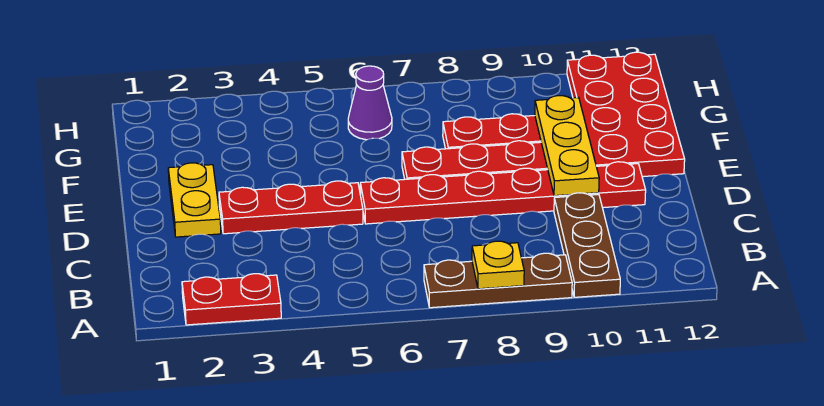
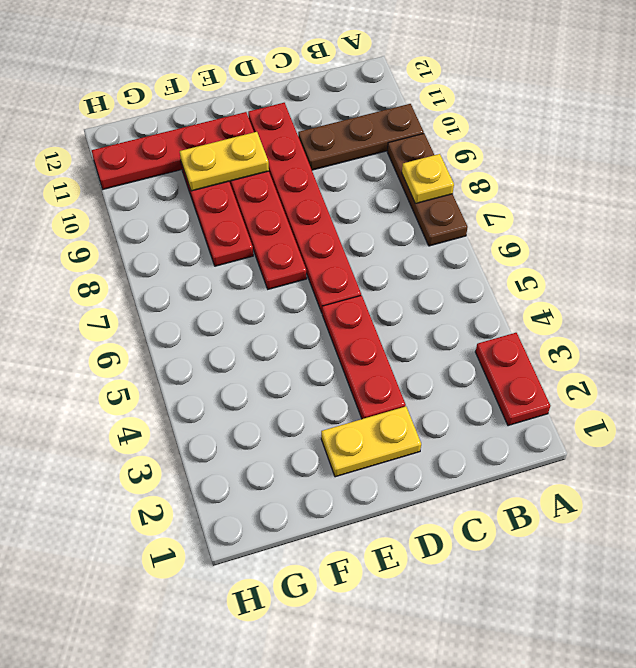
yellow plate D10:F10 level 2 -> yellow plate E10:F10 level 2
red plate E11:H12 level 1 -> red plate E11:H11 level 1
purple cone G6 level 1 -> none

